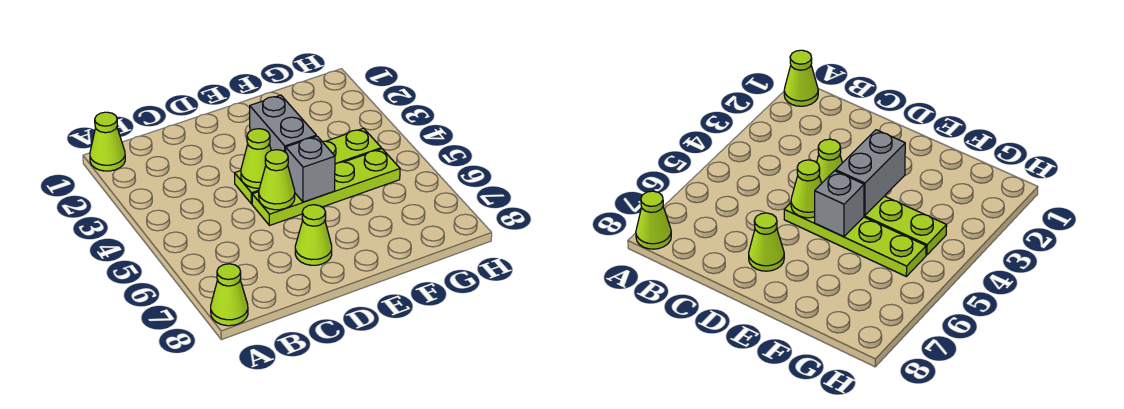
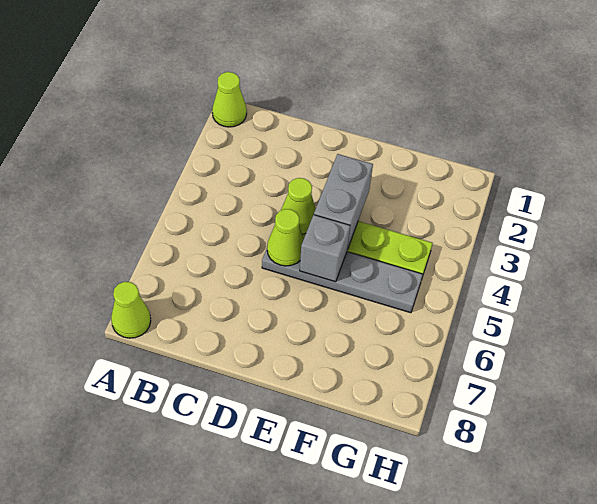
lime plate D5:G5 level 1 -> grey plate D5:G5 level 1
lime cone D7 level 1 -> none

